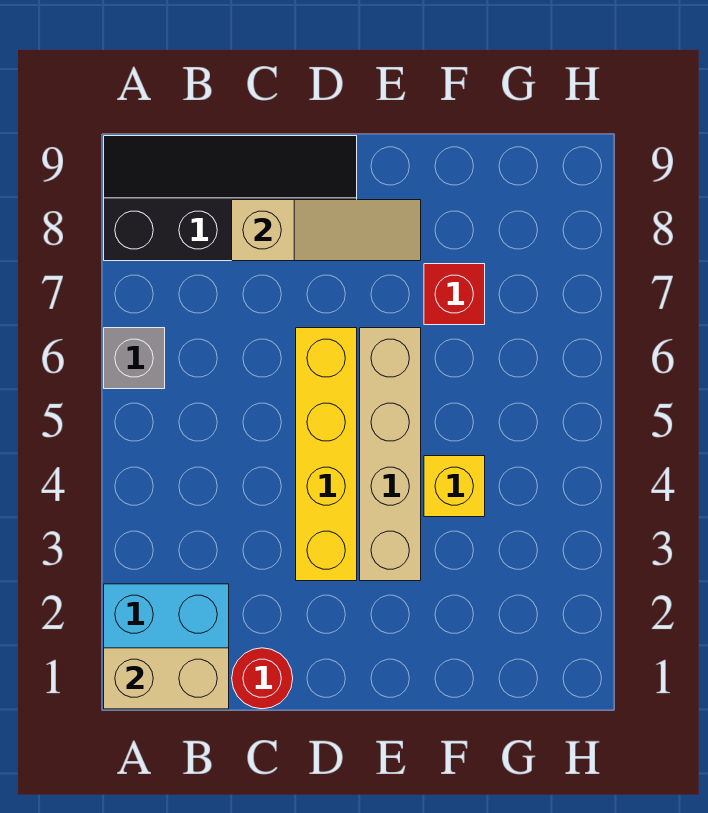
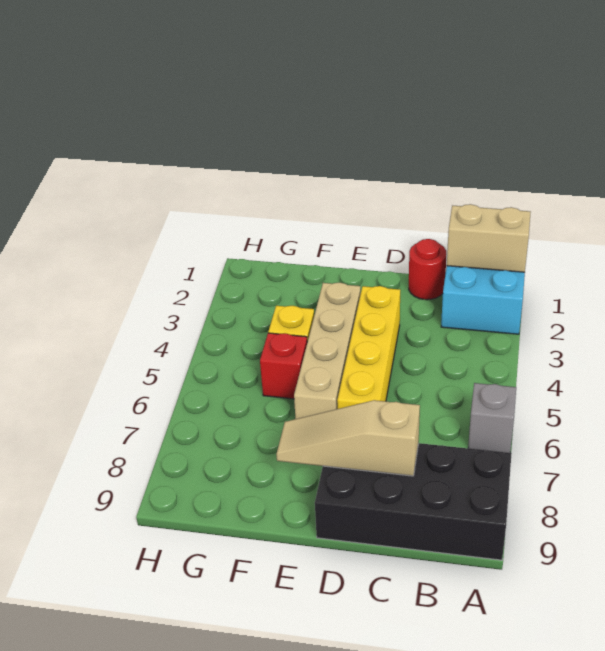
black slope A8:D9 level 1 top 8 -> black brick A8:D9 level 1
red brick F7 level 1 -> red brick F5 level 1

